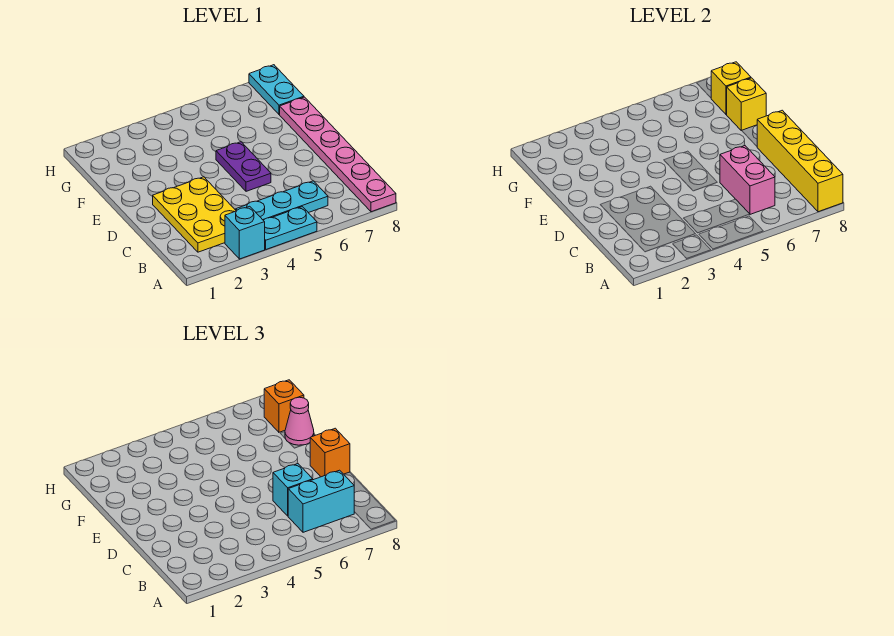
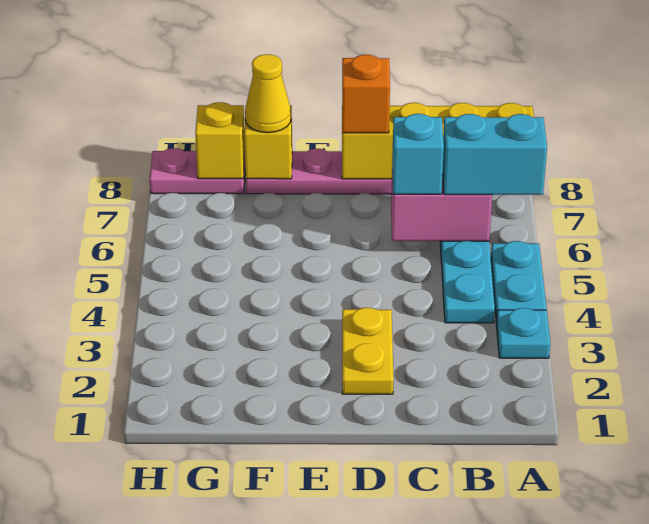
cyan brick A3 level 1 -> cyan plate A3 level 1
yellow plate B2:D3 level 1 -> yellow plate D2:D3 level 1
cyan brick B6:B7 level 3 -> cyan brick A6:B6 level 3
purple plate D5:E5 level 1 -> none
pink cone F8 level 3 -> yellow cone F8 level 3
cyan plate G8:H8 level 1 -> pink plate G8:H8 level 1
orange brick G8 level 3 -> none

